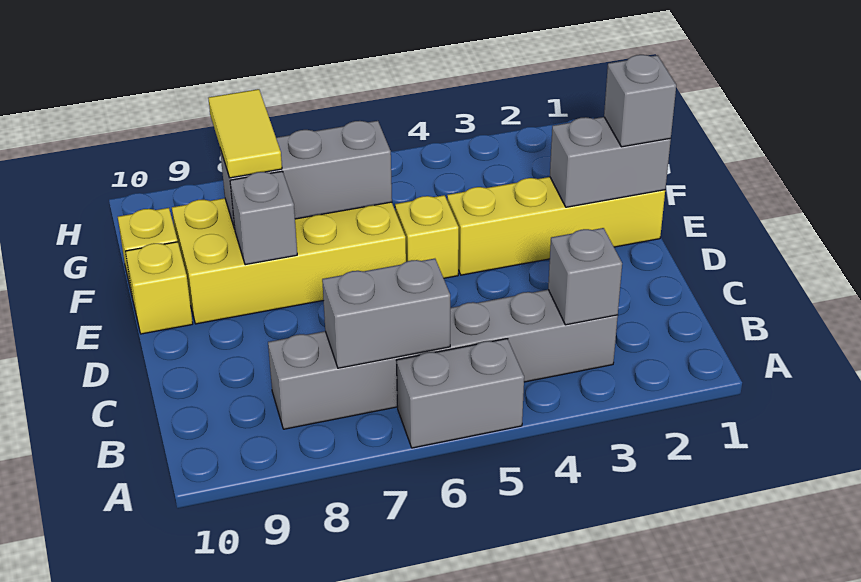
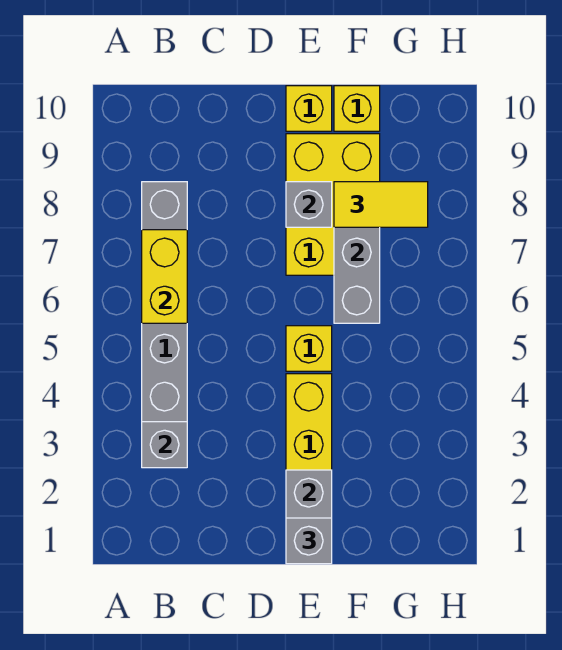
grey brick A5:A6 level 1 -> none
grey brick B6:B7 level 2 -> yellow brick B6:B7 level 2
yellow brick E6:F9 level 1 -> yellow brick E7:F9 level 1

